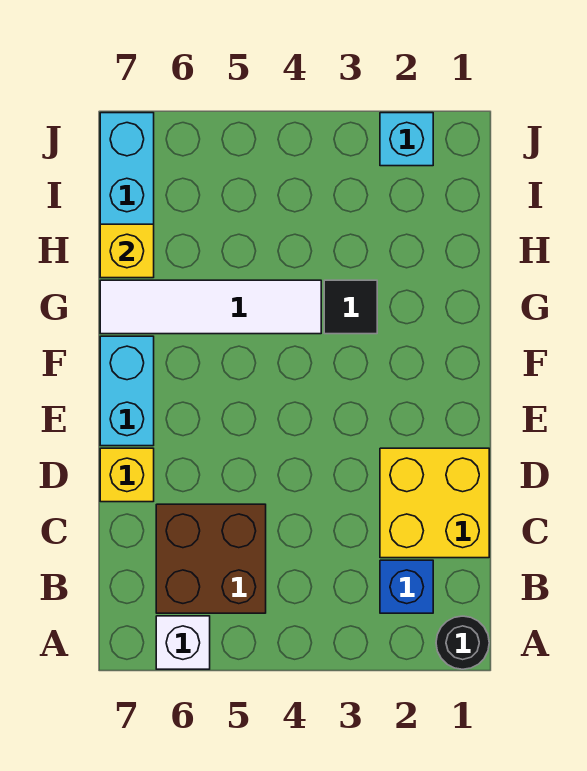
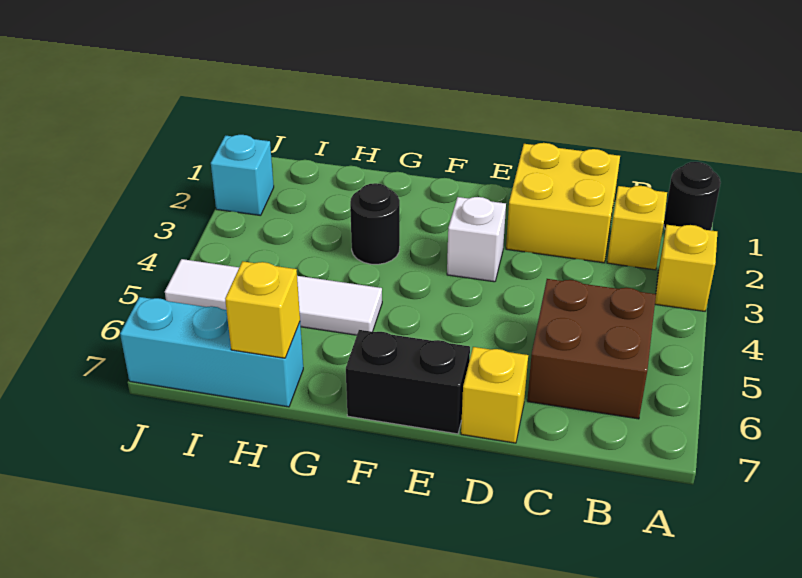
none -> yellow brick A3 level 1
white brick A6 level 1 -> white brick E3 level 1
blue brick B2 level 1 -> yellow brick B2 level 1
cyan brick E7:F7 level 1 -> black brick E7:F7 level 1
black tile G3 level 1 -> black round brick G3 level 1
white tile G4:G7 level 1 -> white tile G5:J5 level 1

